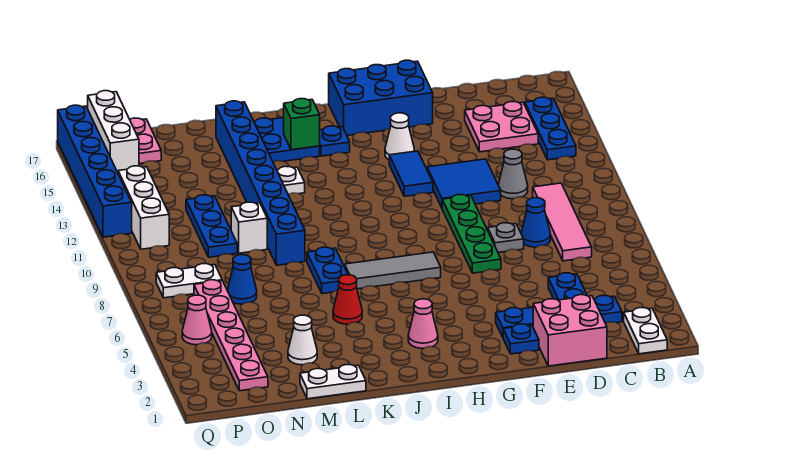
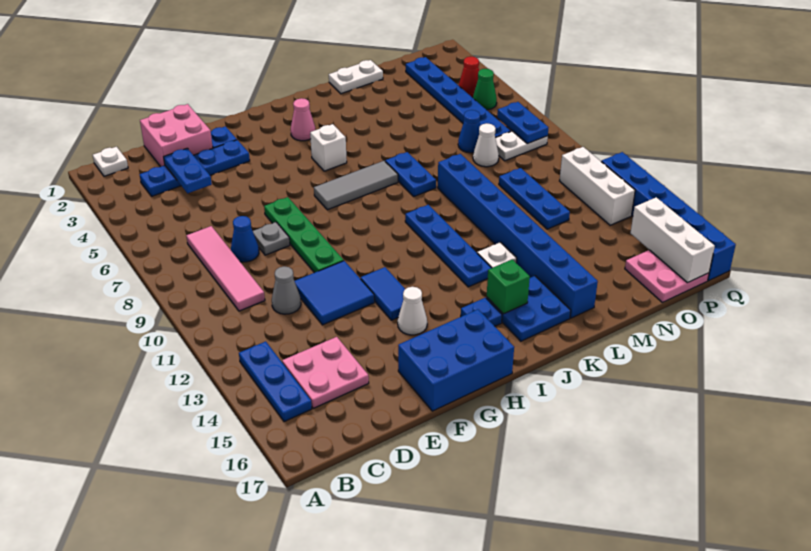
white plate B1:B2 level 1 -> white plate B1 level 1
none -> blue plate J10:J13 level 1
red cone K5 level 1 -> red cone P4 level 1
white cone M3 level 1 -> white cone N8 level 1
white brick M10 level 1 -> white brick I5 level 1
pink plate O2:O7 level 1 -> blue plate O2:O7 level 1
pink cone P5 level 1 -> green cone P5 level 1
none -> blue plate P7:P8 level 2

